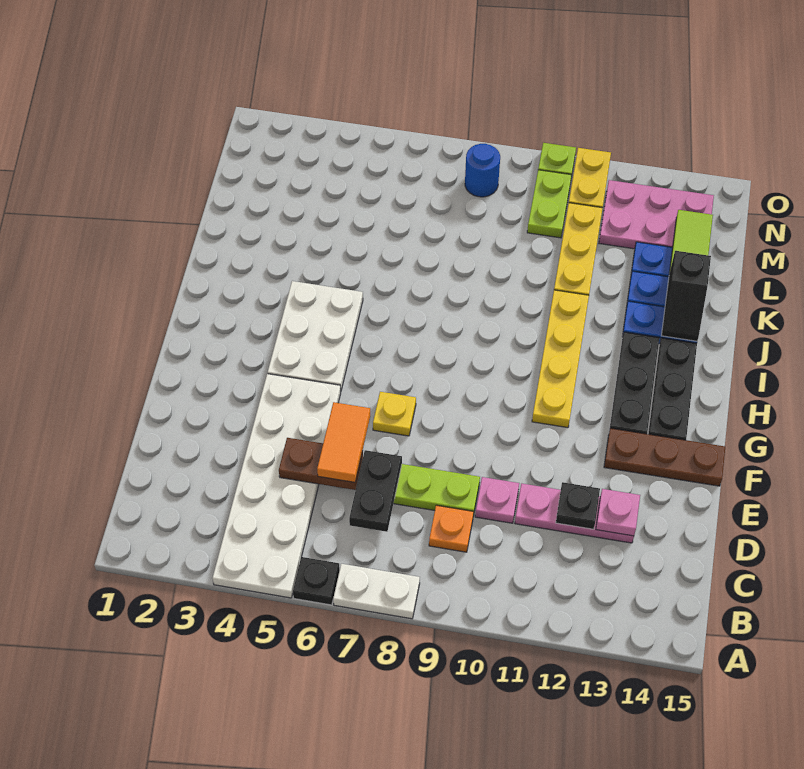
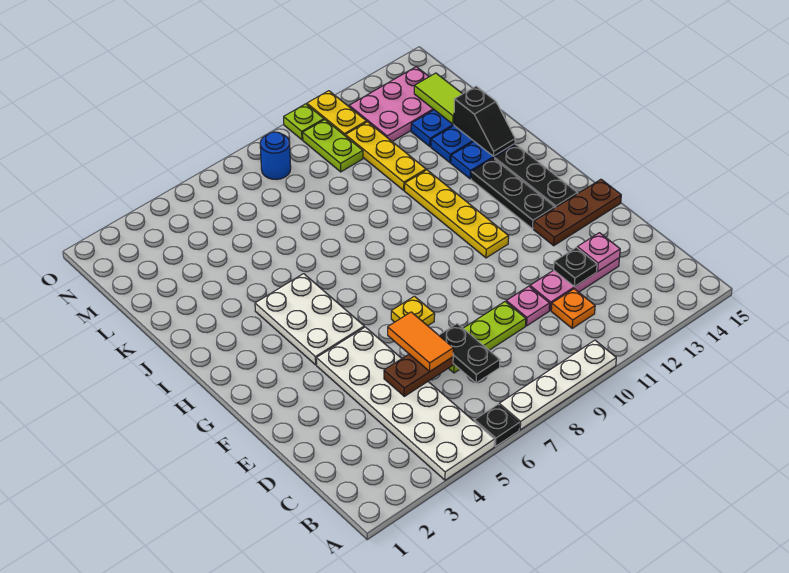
white plate A7:A8 level 1 -> white plate A7:A10 level 1
orange plate C9 level 1 -> orange plate C11 level 1

